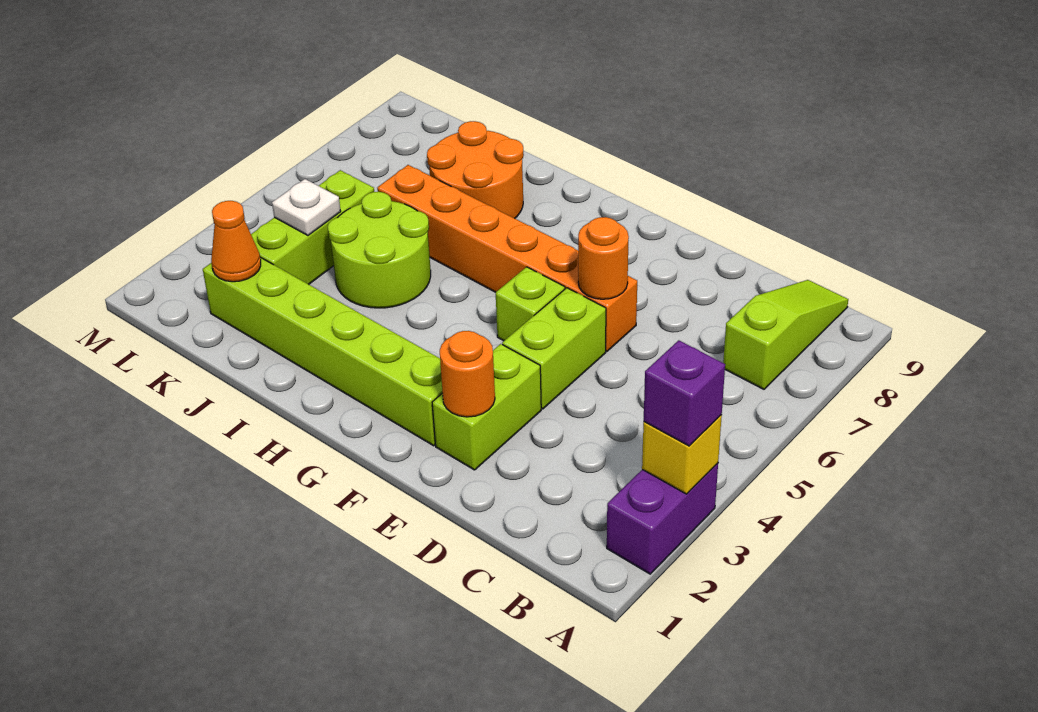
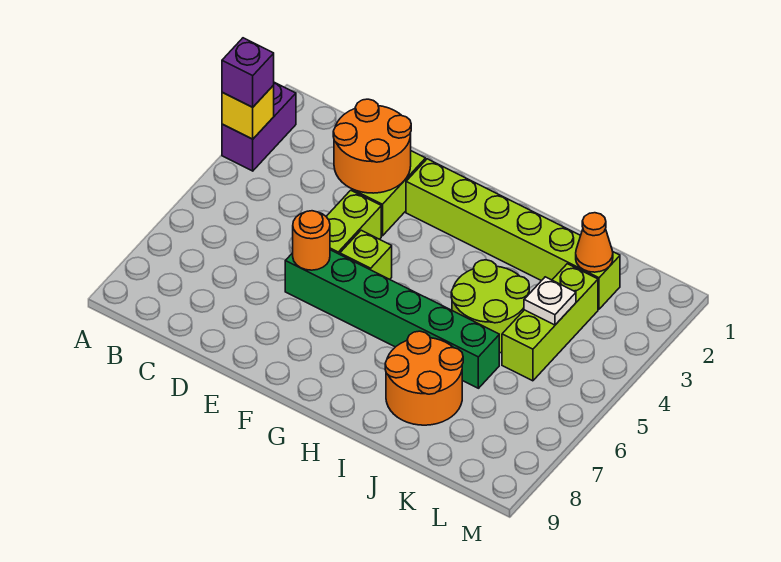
lime slope B7:B9 level 1 top 7 -> none
orange round brick E2 level 2 -> orange round brick D2:E3 level 2
orange brick E6:J6 level 1 -> green brick E6:J6 level 1

